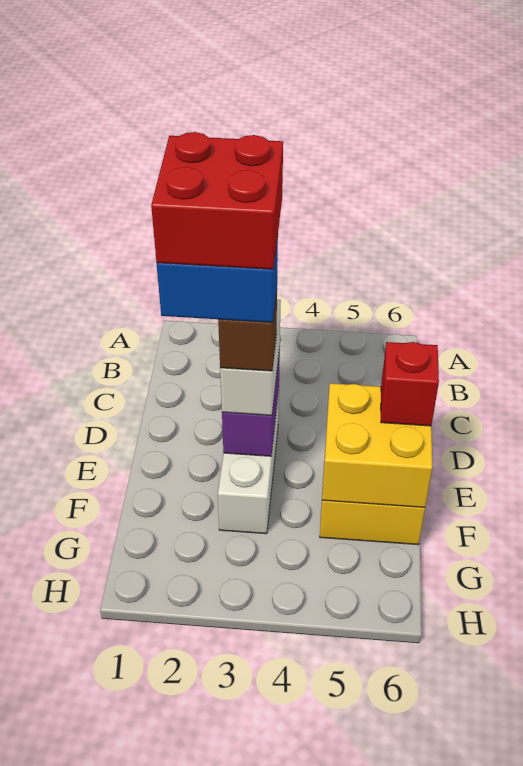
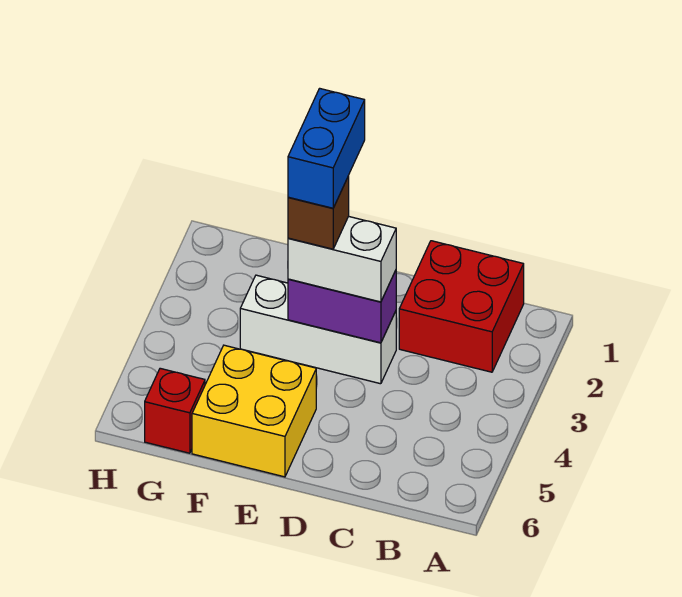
red brick D2:E3 level 6 -> red brick B1:C2 level 1
yellow brick E5:F6 level 2 -> none
red brick E6 level 3 -> red brick G6 level 1

